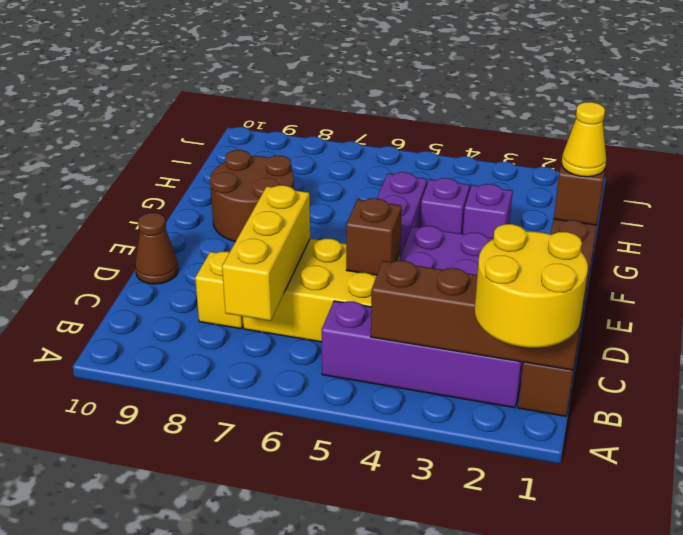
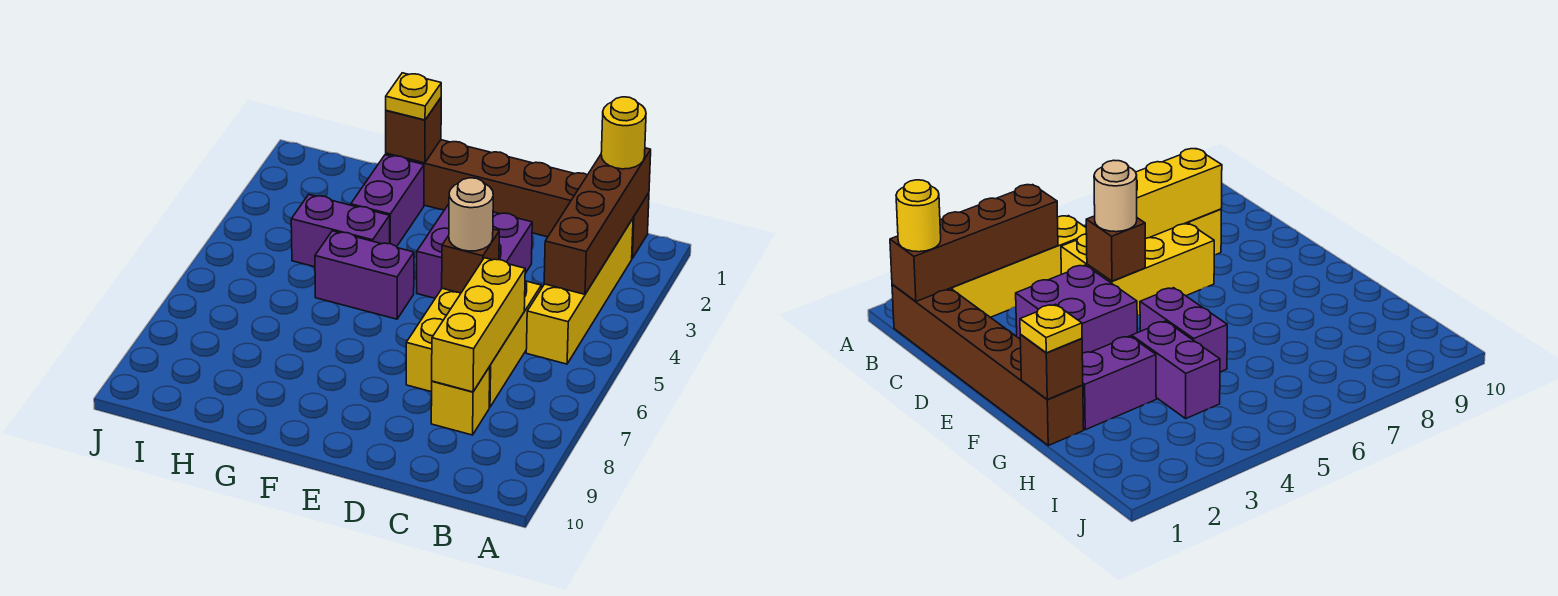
yellow round brick A1:B2 level 3 -> yellow round brick B1 level 3
purple brick B2:B5 level 1 -> yellow brick B2:B5 level 1
yellow brick B7:D7 level 2 -> yellow brick C6:C8 level 2
none -> tan round brick D5 level 3
brown cone D10 level 1 -> none
brown round brick F8:G9 level 1 -> none
yellow cone G1 level 3 -> yellow plate G1 level 3
purple brick G3 level 1 -> purple brick G2:G3 level 1
purple brick G4 level 1 -> purple brick G4:H4 level 1

